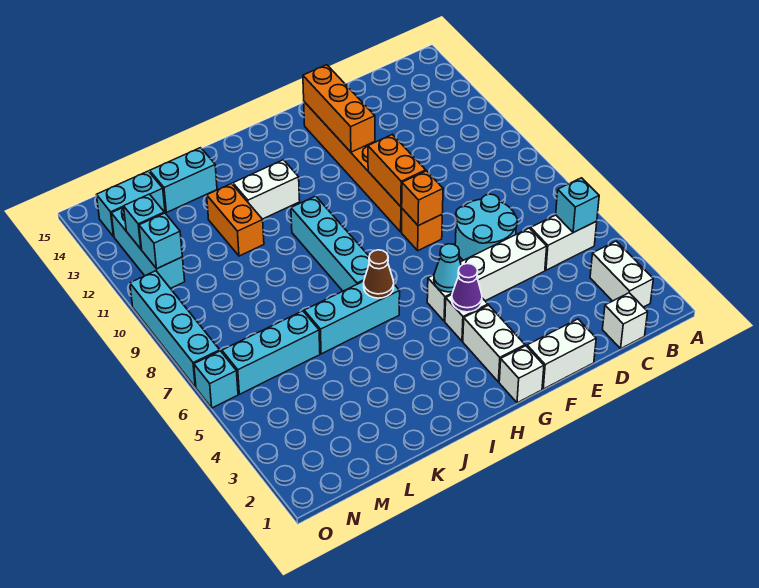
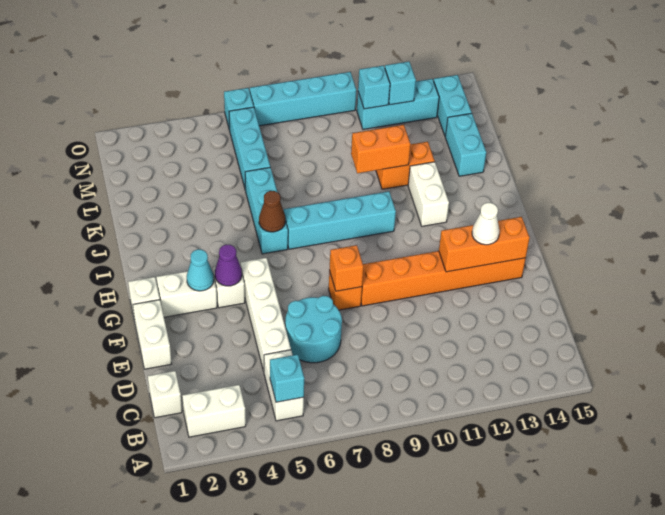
orange brick F9:F10 level 2 -> orange brick K10:K11 level 2
none -> white cone F13 level 3
cyan cone G5 level 2 -> cyan cone G3 level 2

